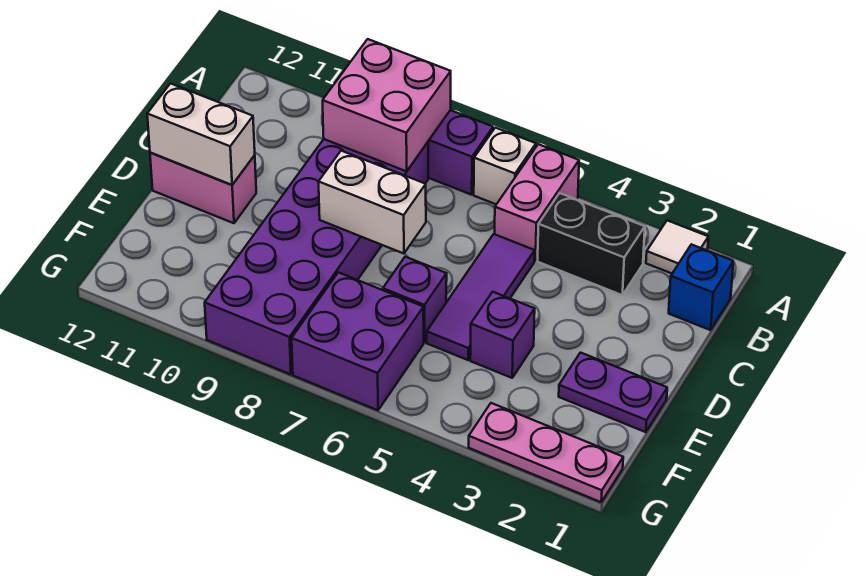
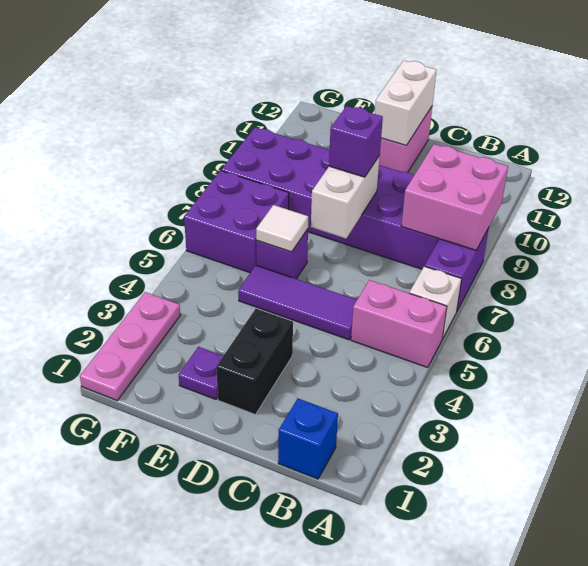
white tile A2 level 1 -> white tile E6 level 2
black brick B3:B4 level 1 -> black brick D2:D3 level 1
purple plate E1:E2 level 1 -> purple plate E2 level 1
purple brick E4 level 1 -> purple brick D8 level 3

